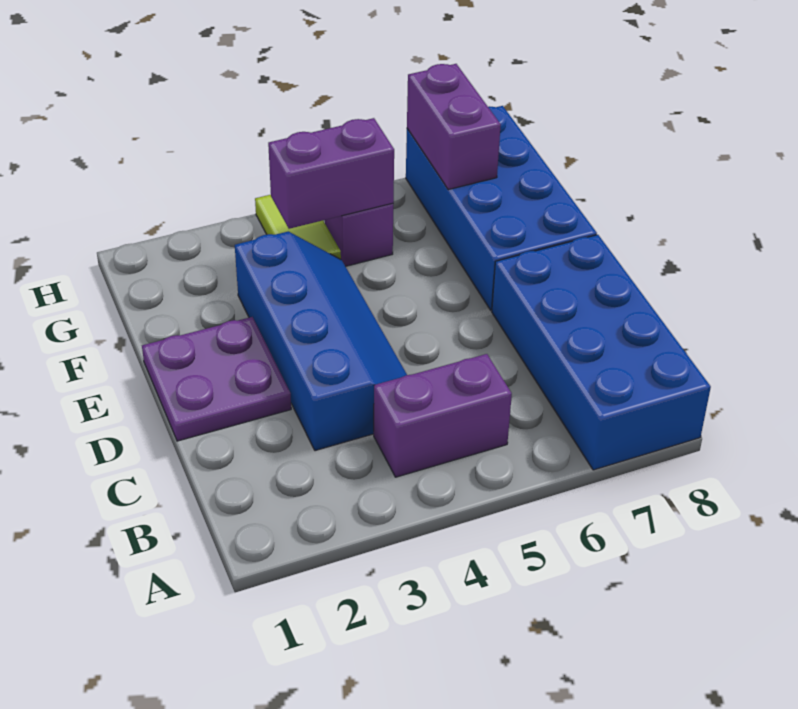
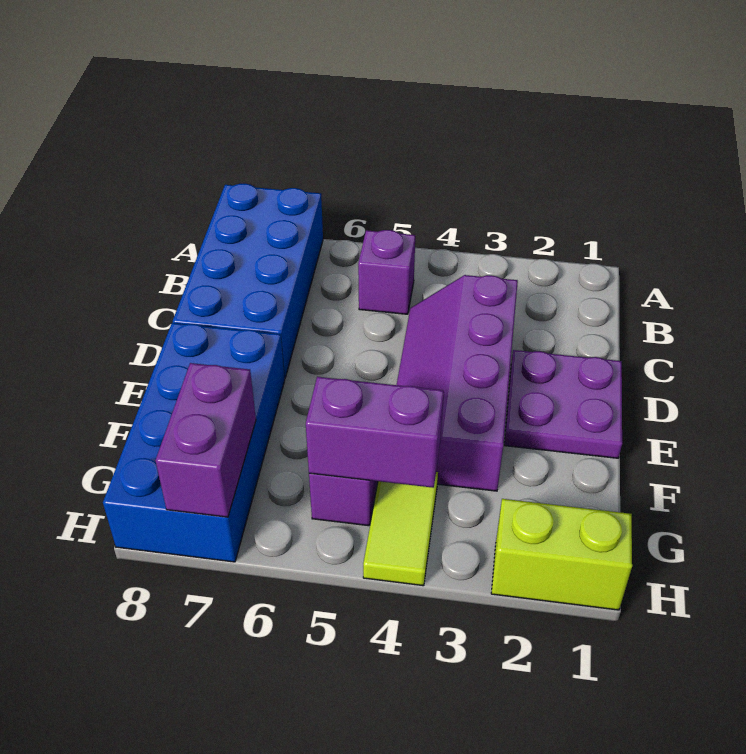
purple brick B4:B5 level 1 -> purple brick B5 level 1
blue slope C3:F4 level 1 top 3 -> purple slope C3:F4 level 1 top 3
none -> lime brick H1:H2 level 1

